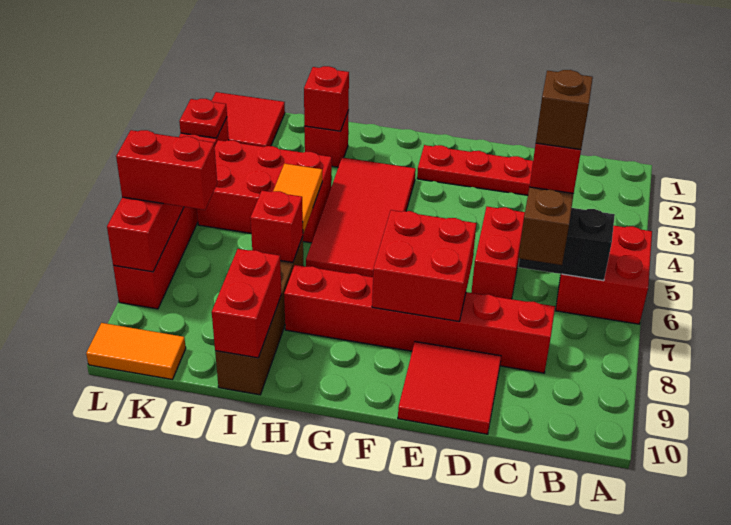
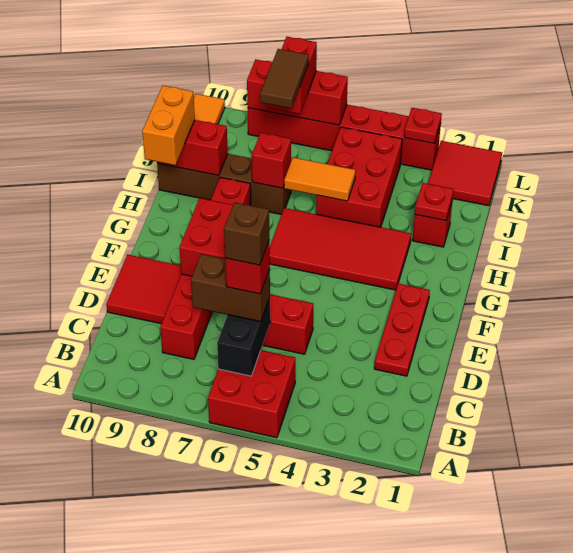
none -> orange brick H10:I10 level 3
red brick I2 level 2 -> red plate I2 level 2
none -> brown tile J7:K7 level 4

